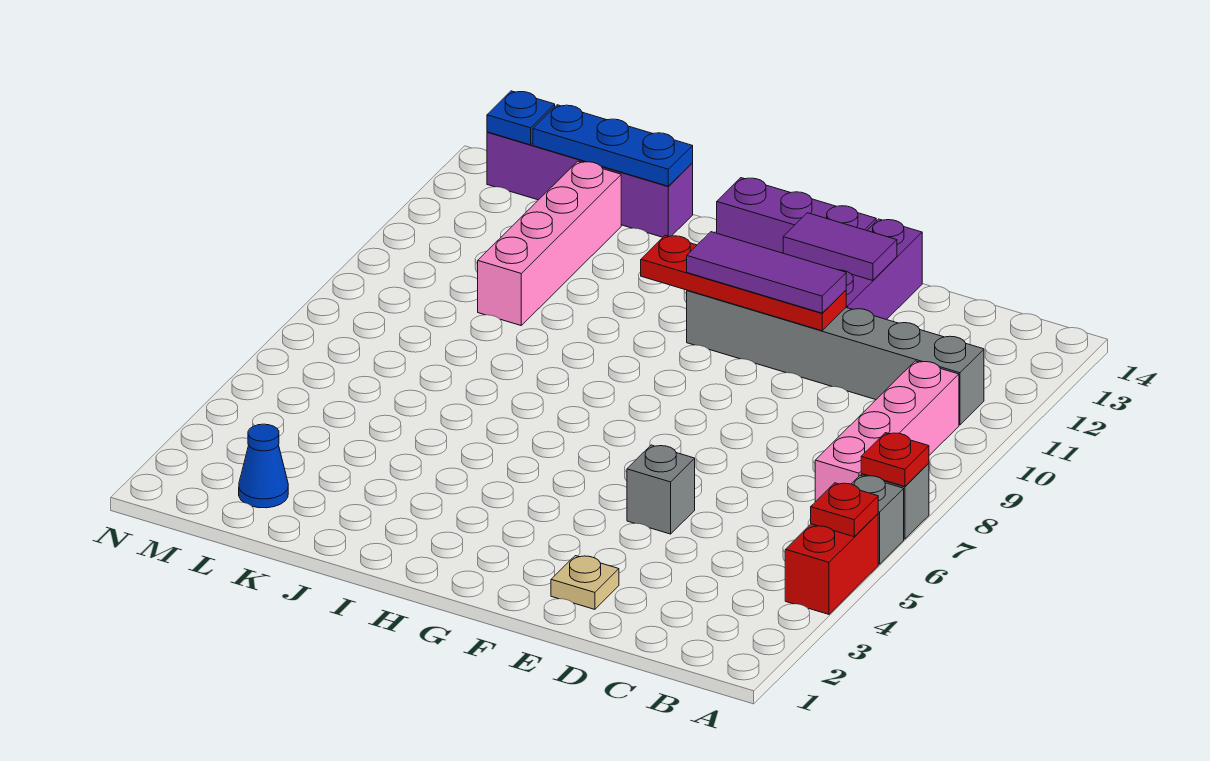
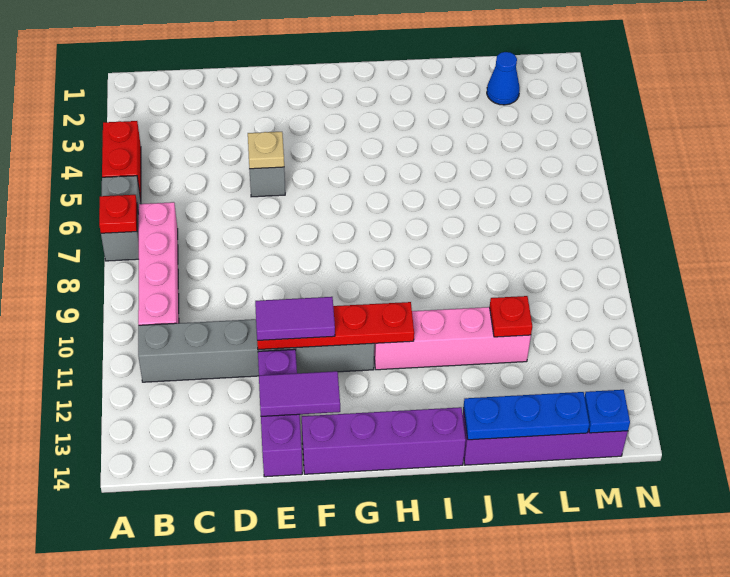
red plate A5 level 2 -> red plate K11 level 2
tan plate E2 level 1 -> tan plate E5 level 2
purple tile E11:G11 level 3 -> purple tile E11:F11 level 3
purple brick F14:H14 level 1 -> purple brick F14:I14 level 1
pink brick K10:K13 level 1 -> pink brick H11:K11 level 1

